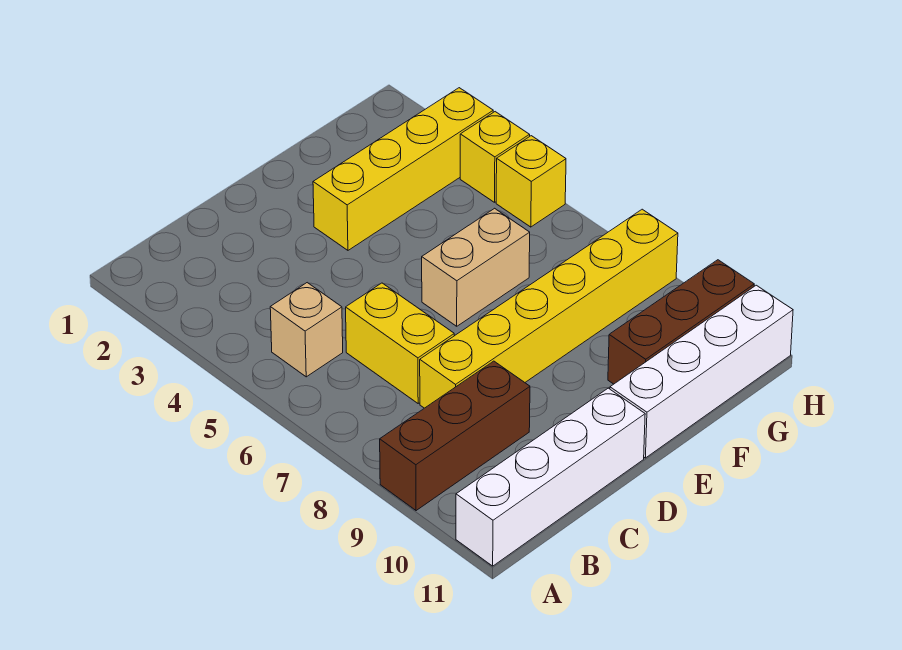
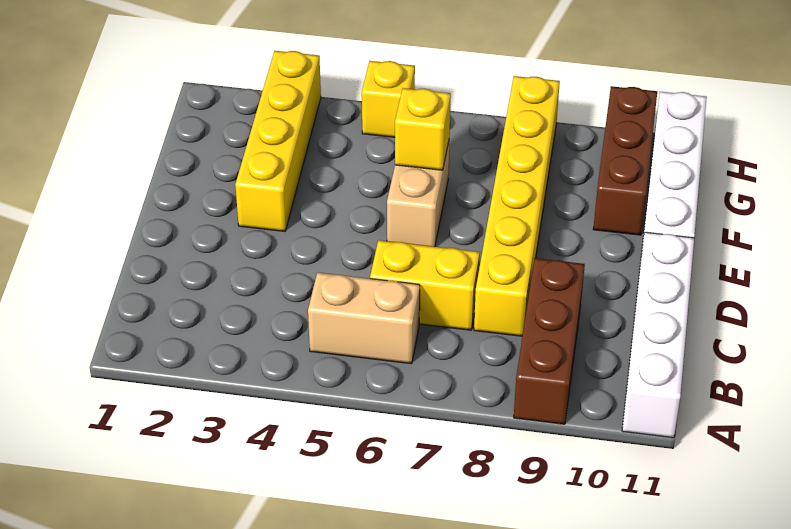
tan brick B5 level 1 -> tan brick B5:B6 level 1
yellow brick H4 level 1 -> yellow brick F6 level 2

